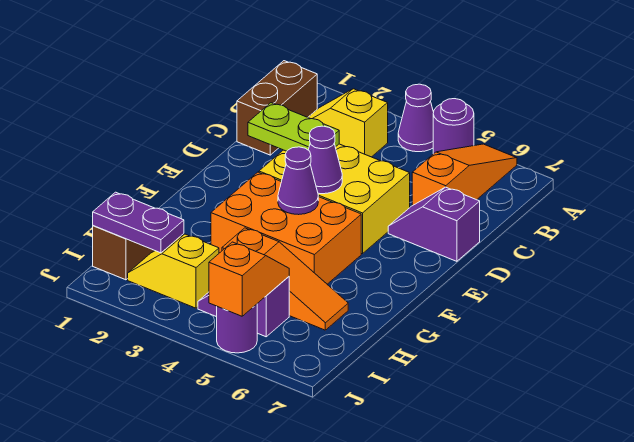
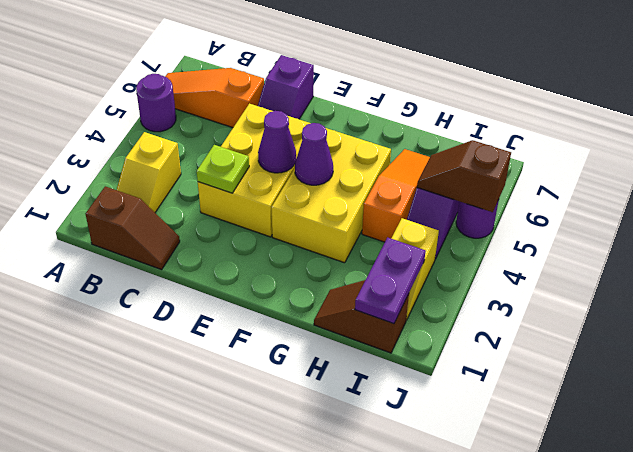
purple cone A4 level 1 -> none
brown brick B1:C1 level 1 -> brown slope B1:C1 level 1 top B
lime plate D2:D3 level 2 -> lime plate D3 level 2
orange brick F3:G5 level 1 -> yellow brick F3:G5 level 1
orange slope I5:J5 level 2 top J -> brown slope I5:J5 level 2 top J

